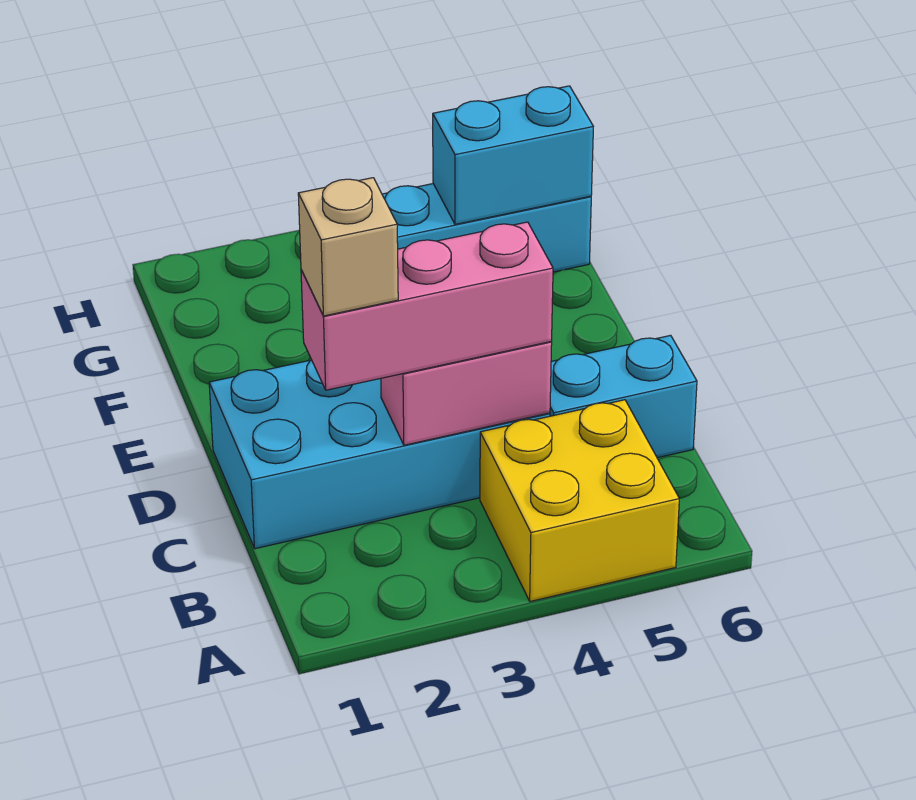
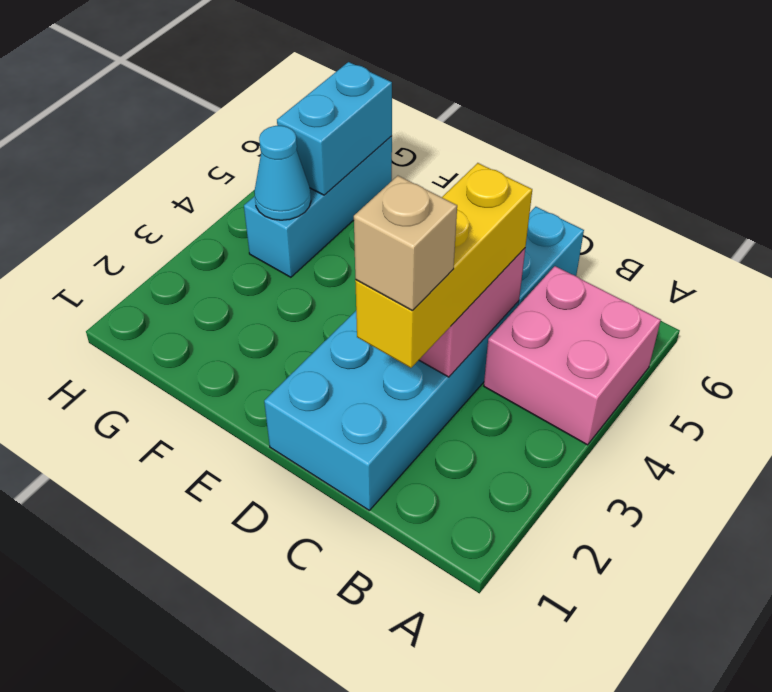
yellow brick A4:B5 level 1 -> pink brick A4:B5 level 1
pink brick C2:C4 level 3 -> yellow brick C2:C4 level 3
none -> cyan cone G4 level 2

